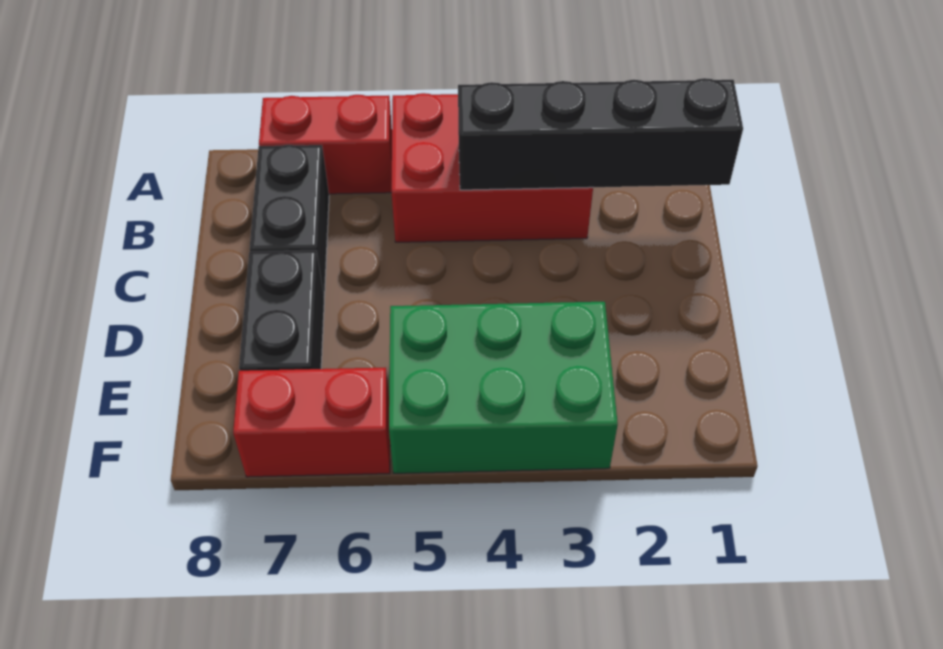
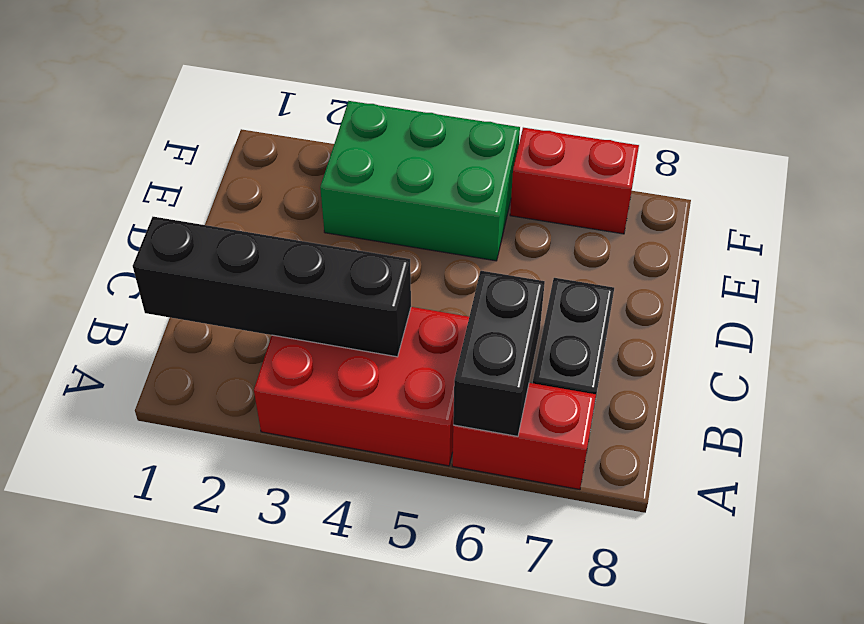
black brick D7:E7 level 1 -> black brick A6:B6 level 2

